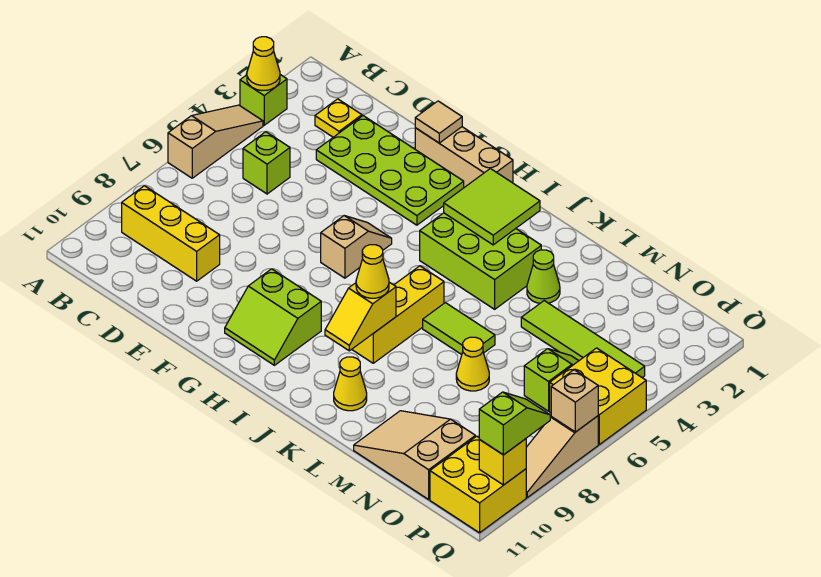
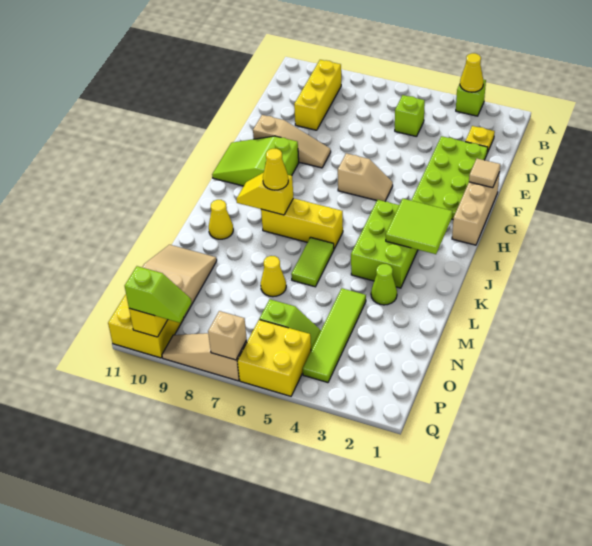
tan slope A4:A6 level 1 top 6 -> tan slope F8:F10 level 1 top 10
lime slope G9:H10 level 1 top 9 -> lime slope G9:H11 level 1 top 9

